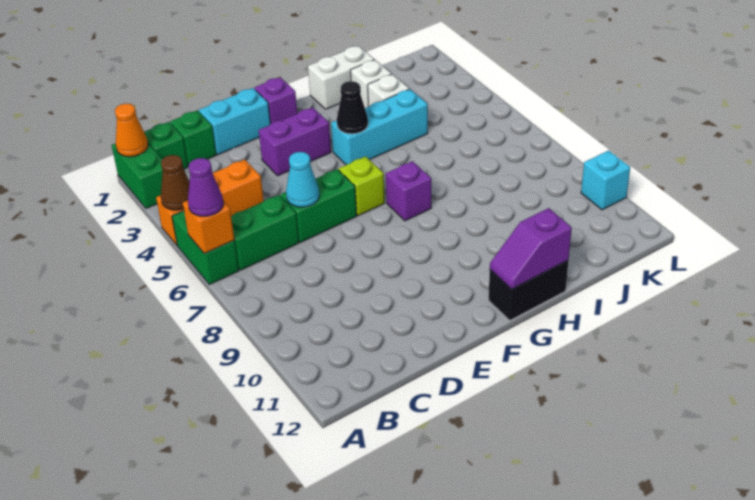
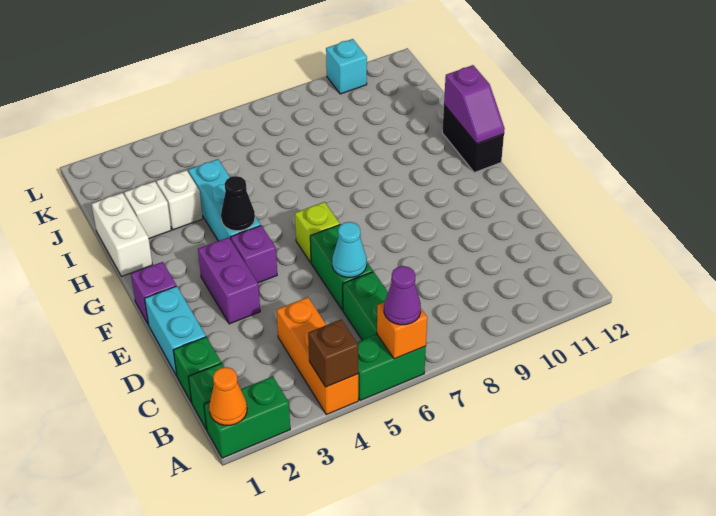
brown cone A4 level 2 -> brown brick A4 level 2
purple brick G7 level 1 -> purple brick F4 level 1

